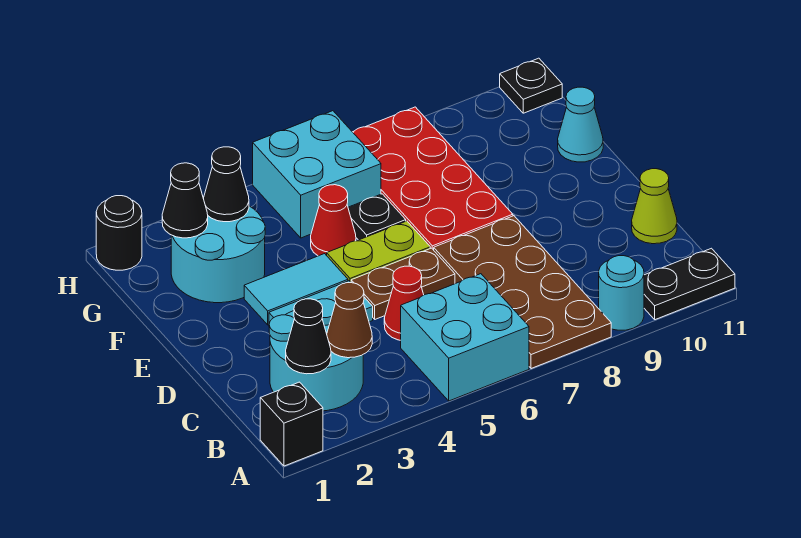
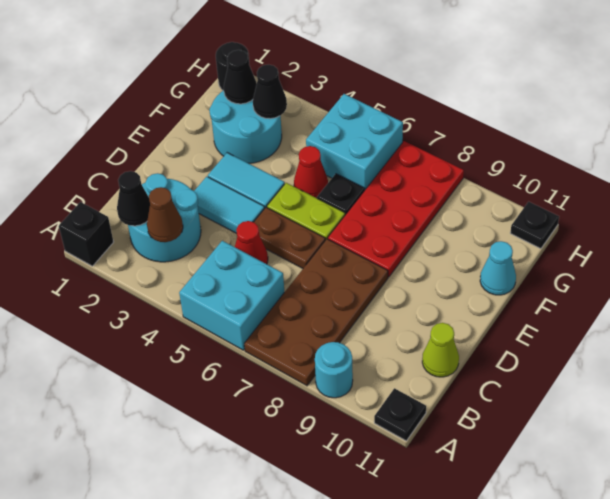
black plate A10:A11 level 1 -> black plate A11 level 1

